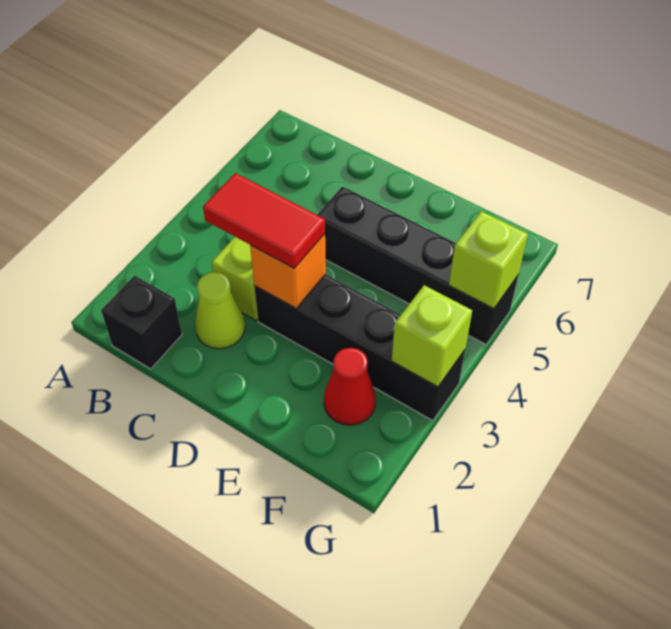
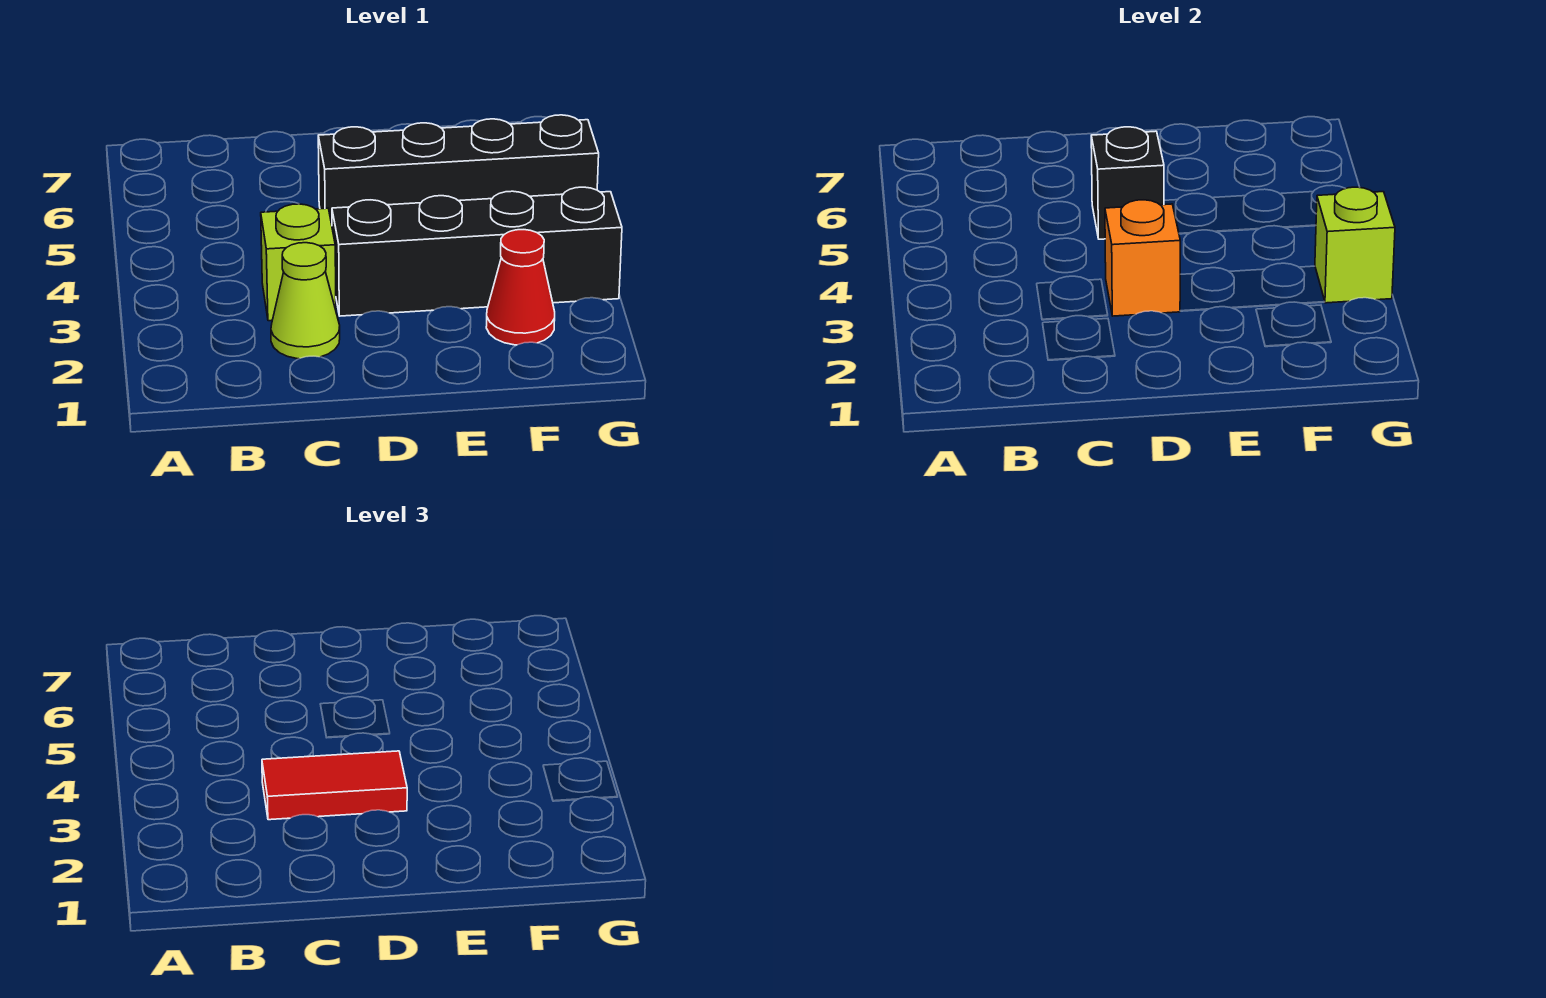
black brick B1 level 1 -> black brick D5 level 2
lime brick G5 level 2 -> none

